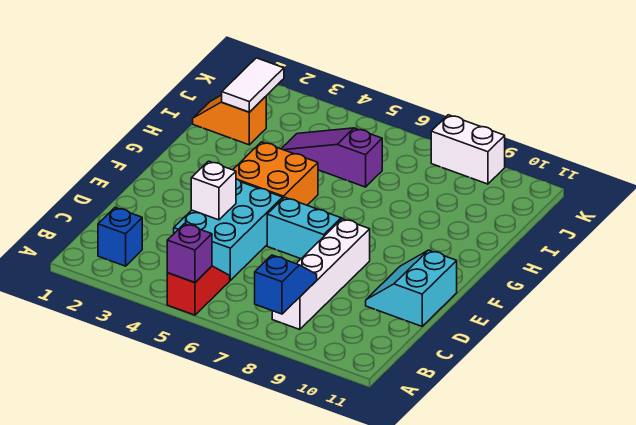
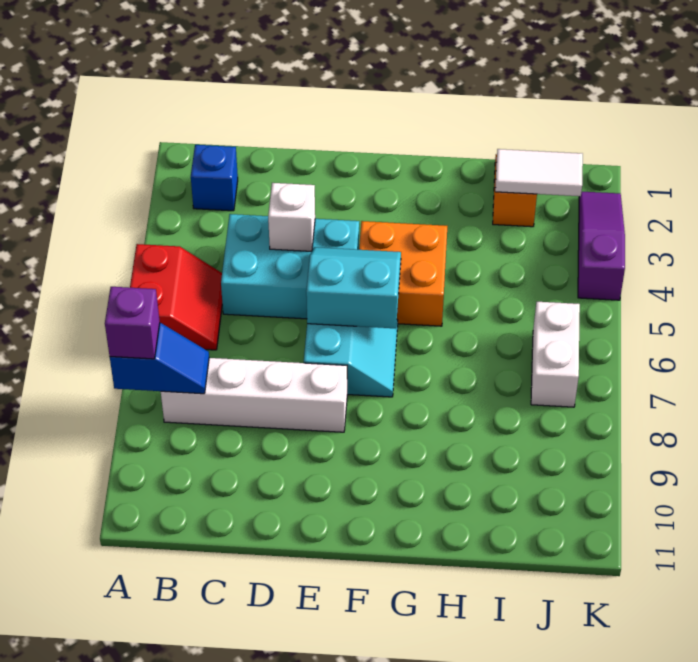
red slope A5:B5 level 1 top A -> red slope A5:B6 level 1 top A
purple brick A5 level 2 -> purple brick A8 level 3
cyan slope D10:E11 level 1 top 11 -> cyan slope E5:F6 level 2 top 6
purple slope I4:I6 level 1 top 6 -> purple slope K2:K4 level 1 top 4
white brick K8:K9 level 1 -> white brick J6:J7 level 1

